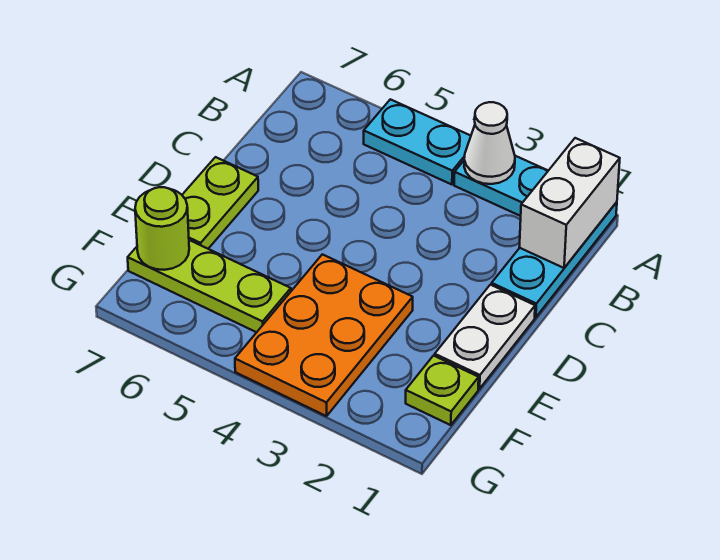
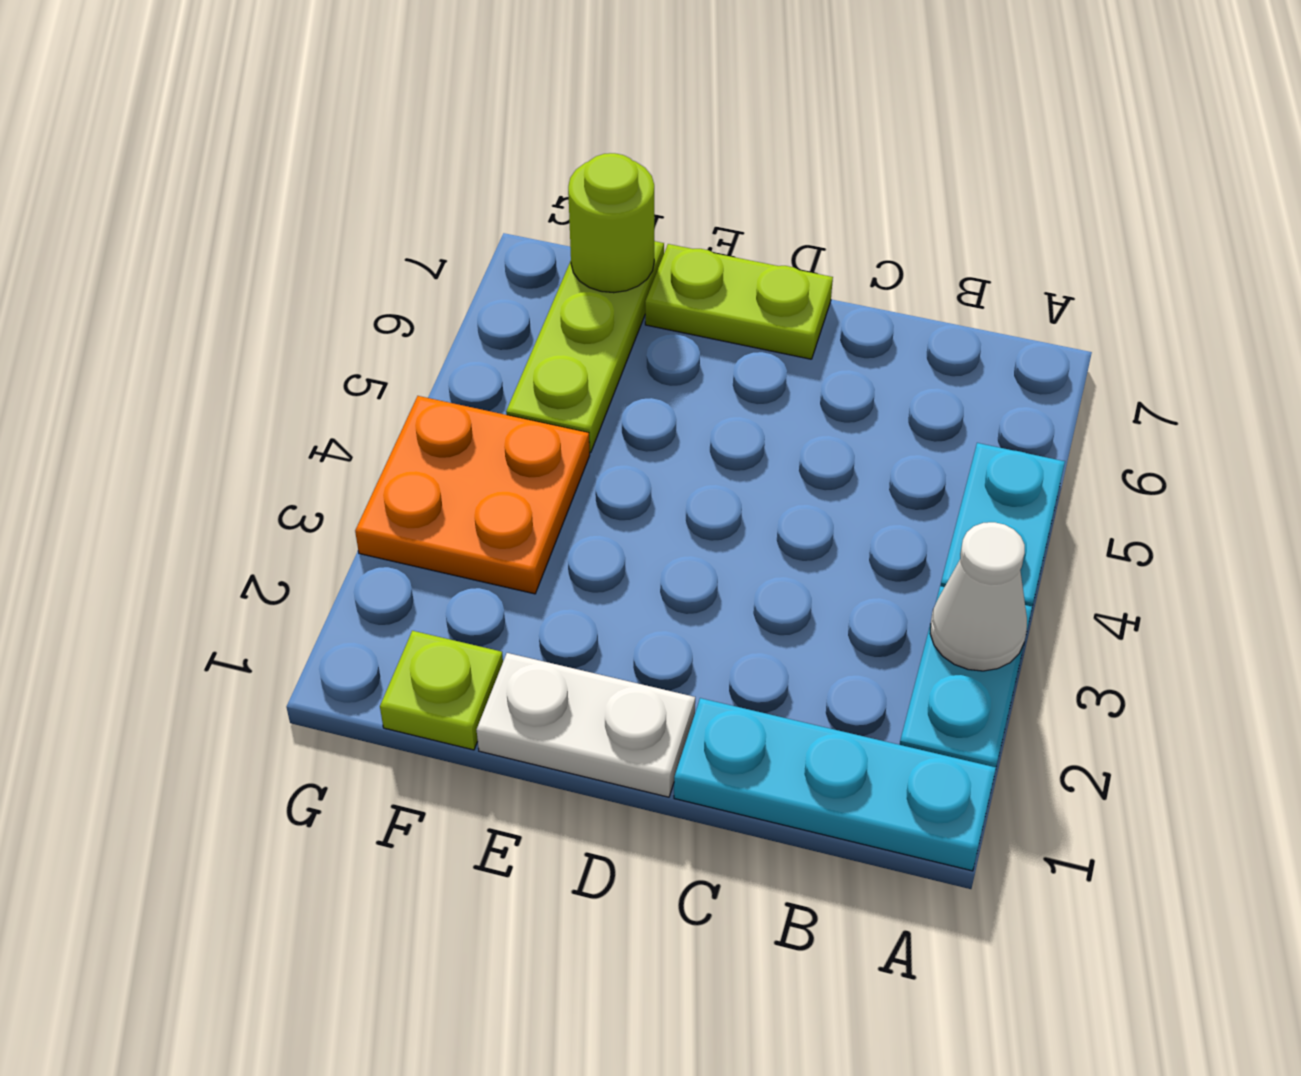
white brick A1:B1 level 2 -> none
orange plate E3:G4 level 1 -> orange plate F3:G4 level 1

